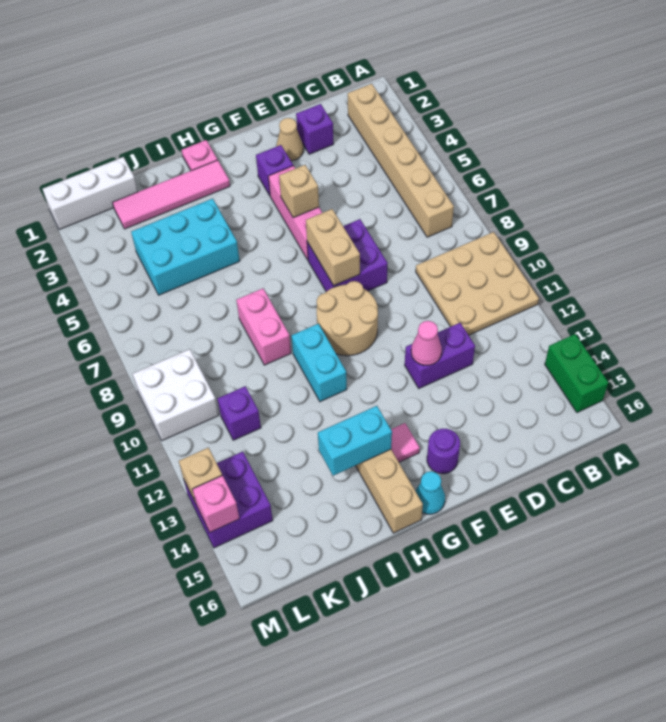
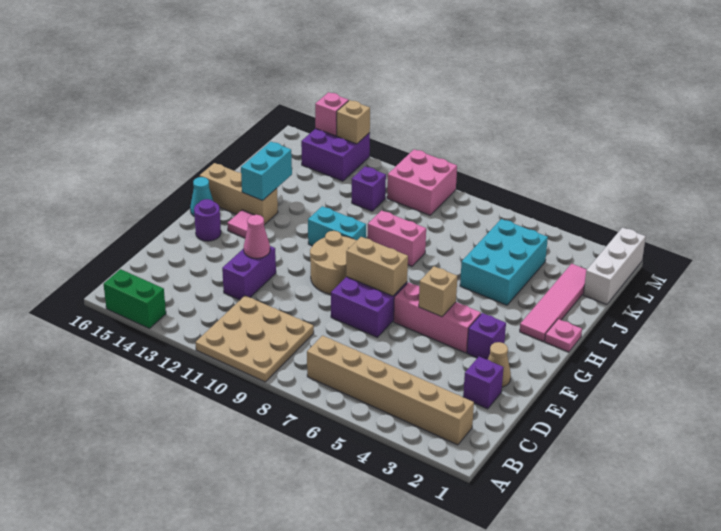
white brick L9:M10 level 1 -> pink brick L9:M10 level 1

